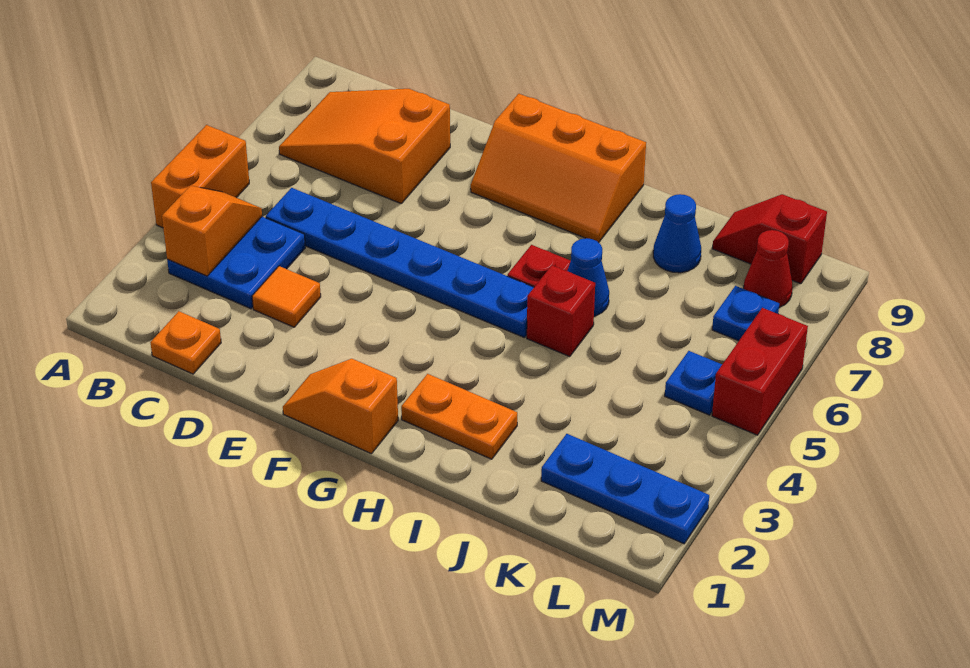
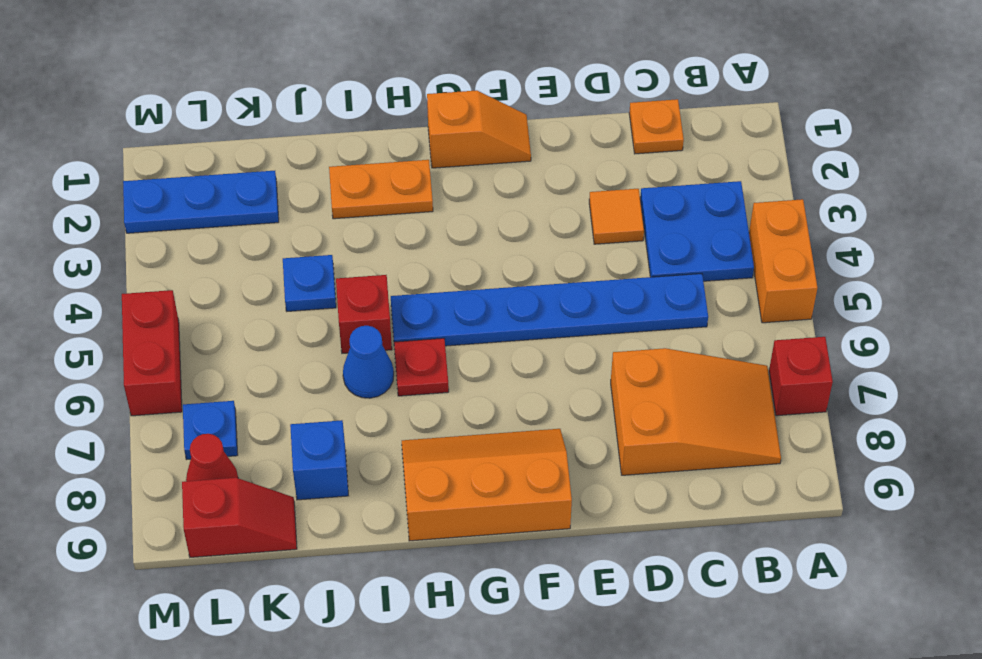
none -> red brick A7 level 1
orange slope B3:B4 level 2 top 3 -> none
blue cone J8 level 1 -> blue brick J8 level 1
blue plate L5 level 1 -> blue plate J4 level 1

